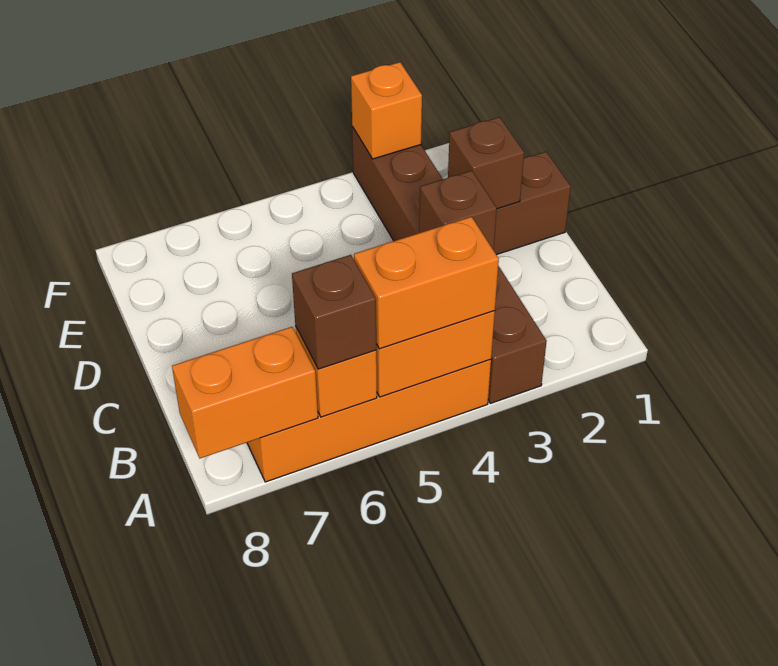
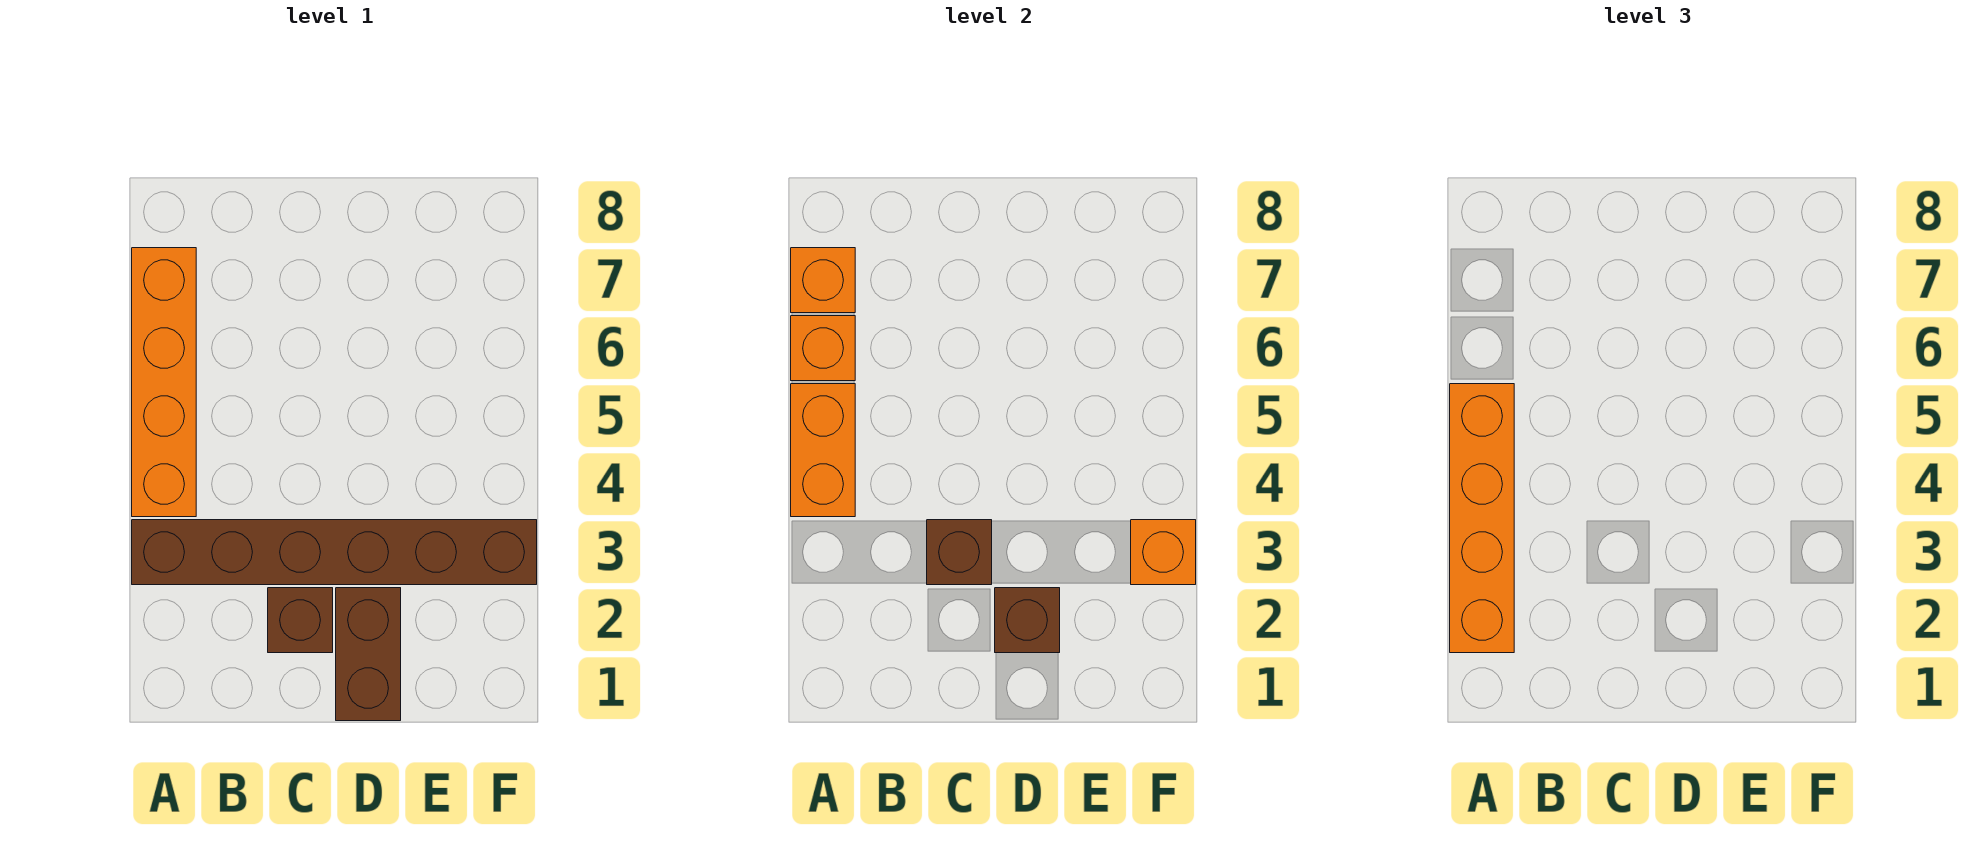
orange brick A4:A5 level 3 -> orange brick A2:A5 level 3
brown brick A6 level 3 -> brown brick C2 level 1
orange brick A7:A8 level 2 -> orange brick A7 level 2

